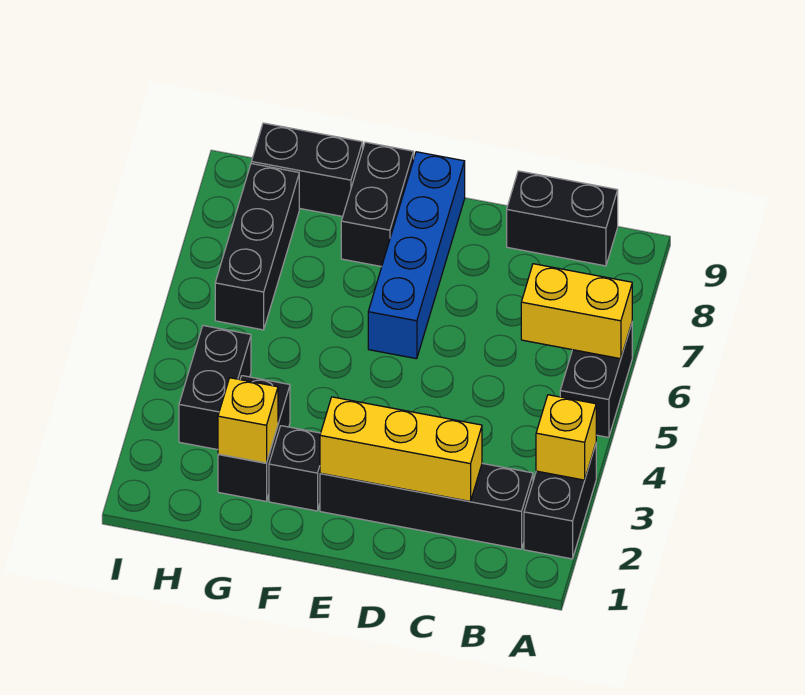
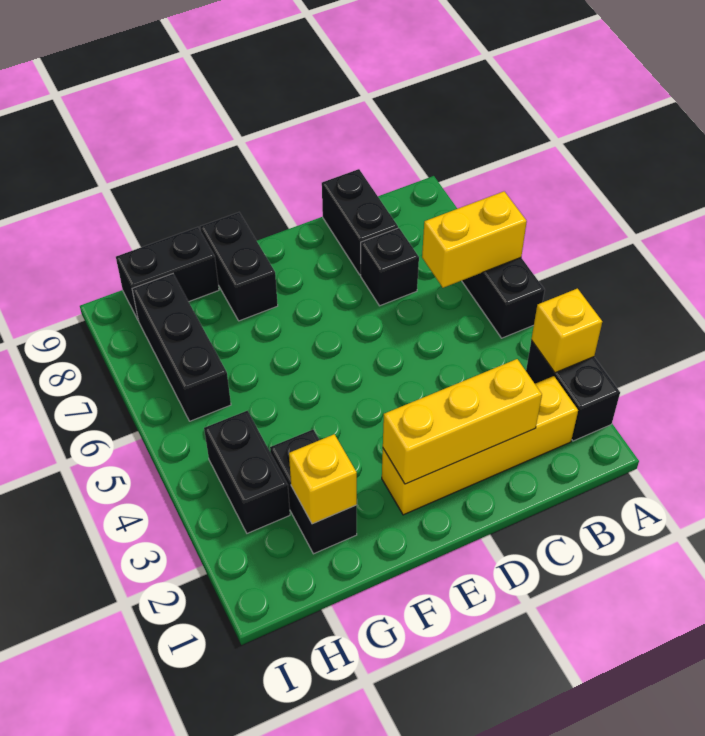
black brick B2:E2 level 1 -> yellow brick B2:E2 level 1
black brick B9:C9 level 1 -> black brick C8:C9 level 1
blue brick E6:E9 level 1 -> none
black brick F2 level 1 -> black brick C7 level 1

